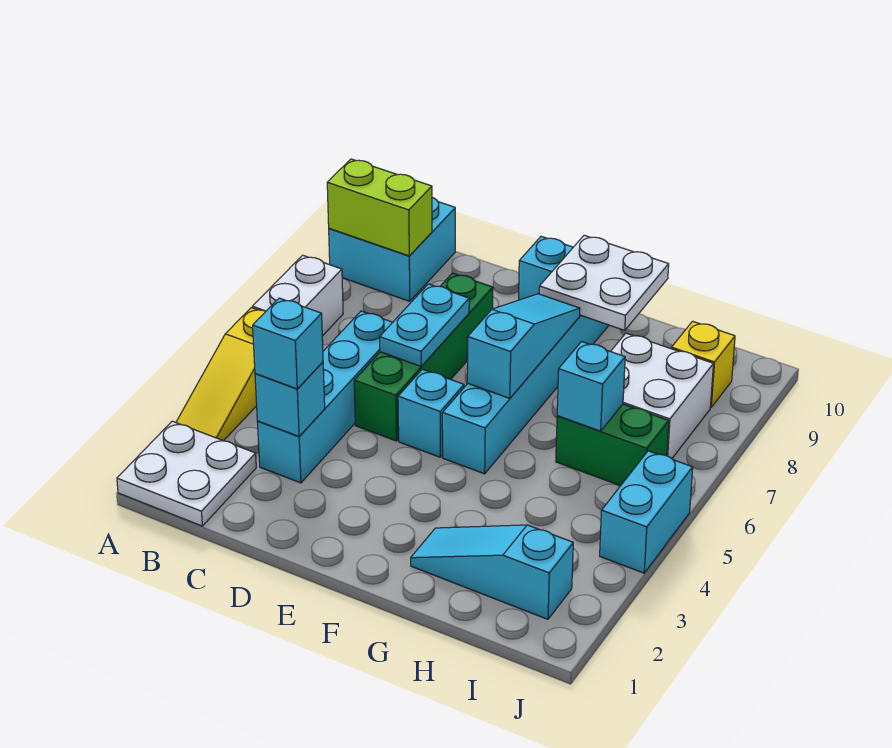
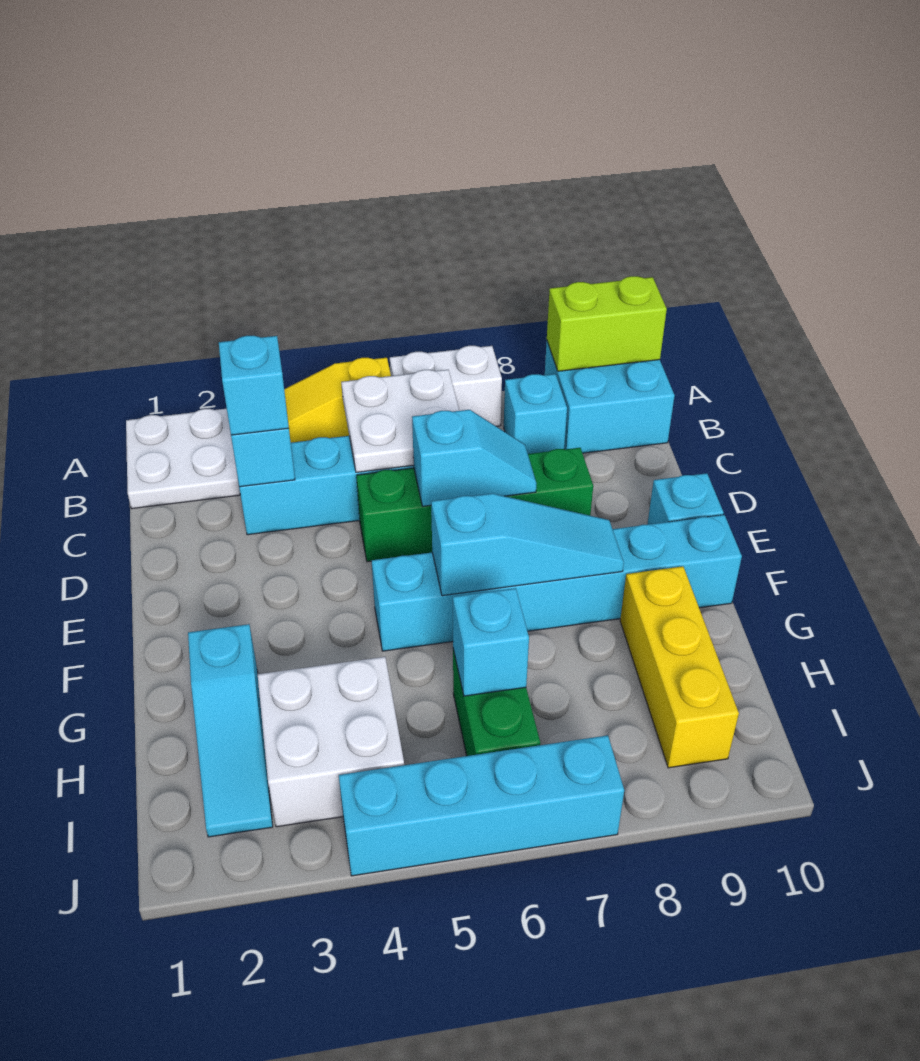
lime brick A9:B9 level 2 -> lime brick A9:A10 level 2
cyan plate D6:D7 level 2 -> cyan slope D6:D7 level 2 top 6
cyan brick E5 level 1 -> cyan brick B8 level 1
white plate F9:G10 level 2 -> white plate B5:C6 level 2
cyan slope G2:I2 level 1 top I -> cyan slope G2:I2 level 1 top G
white brick H7:I8 level 1 -> white brick H3:I4 level 1
yellow brick I9 level 1 -> yellow brick G9:I9 level 1
cyan brick J4:J5 level 1 -> cyan brick J4:J7 level 1

